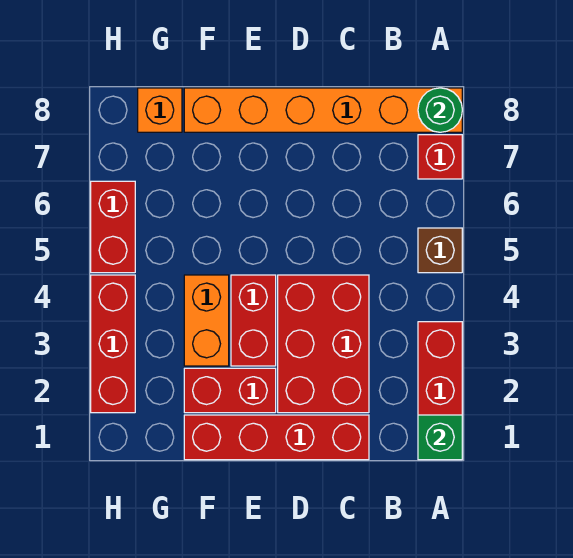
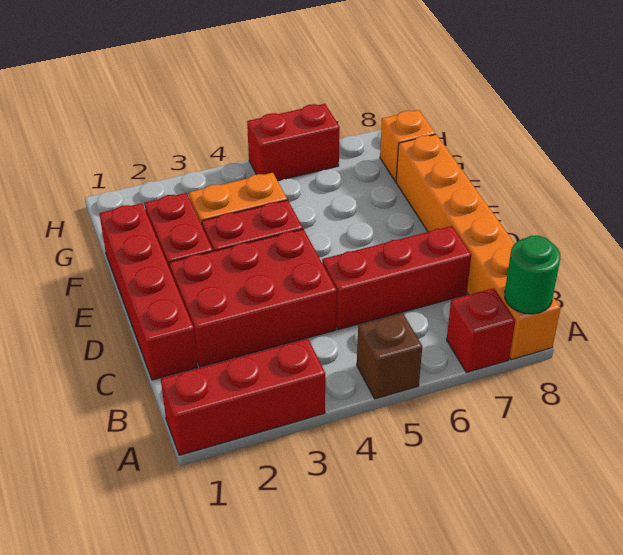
green brick A1 level 2 -> none
red brick H2:H4 level 1 -> red brick C5:C7 level 1

